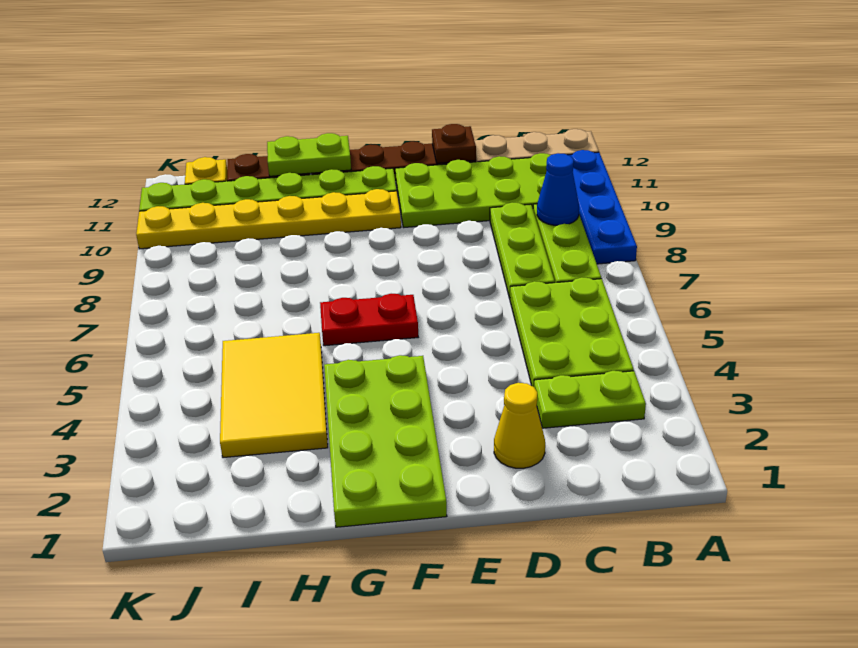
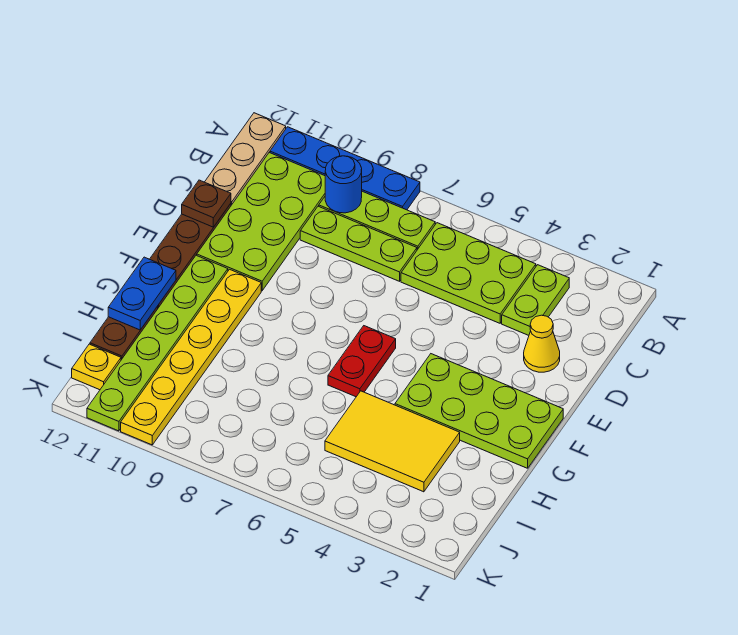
blue cone B9 level 2 -> blue round brick B9 level 2
lime plate G12:H12 level 2 -> blue plate G12:H12 level 2

